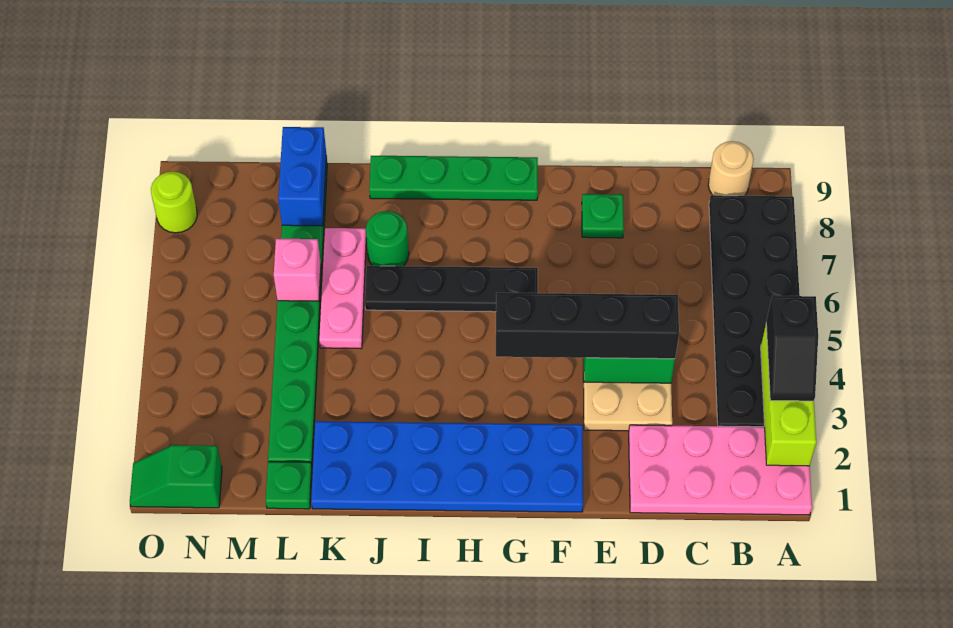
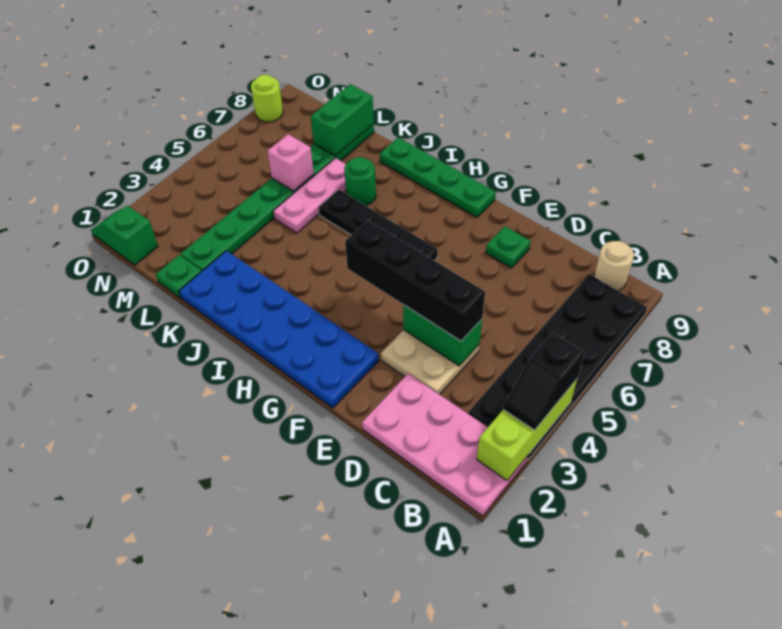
blue brick L8:L9 level 2 -> green brick L8:L9 level 2

